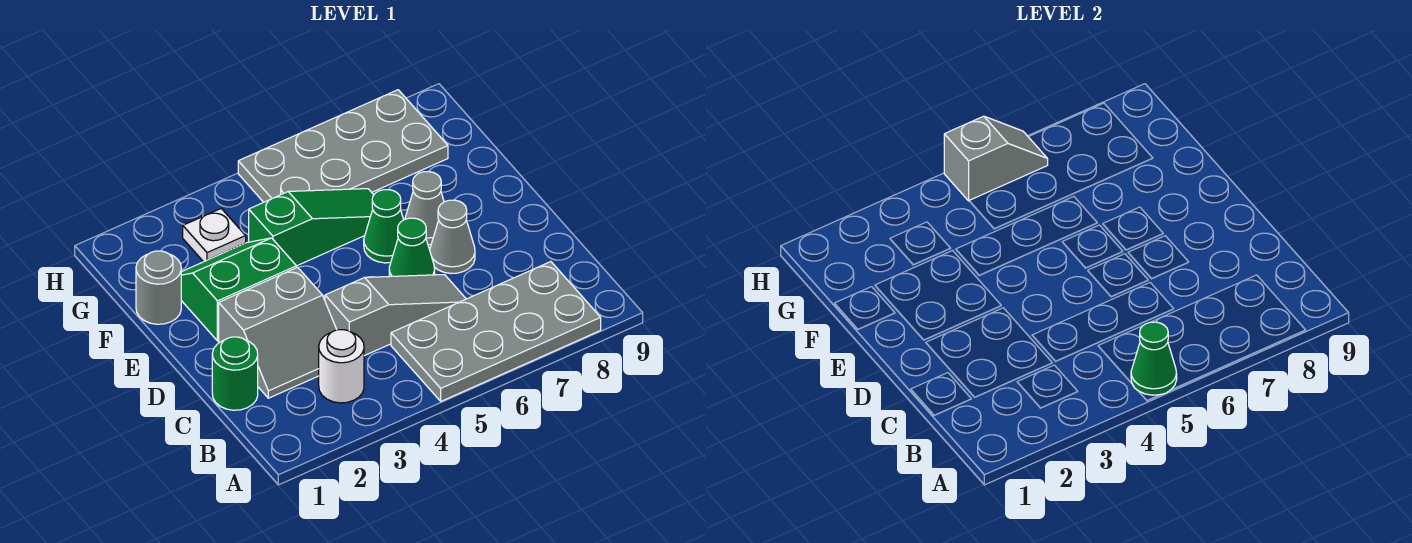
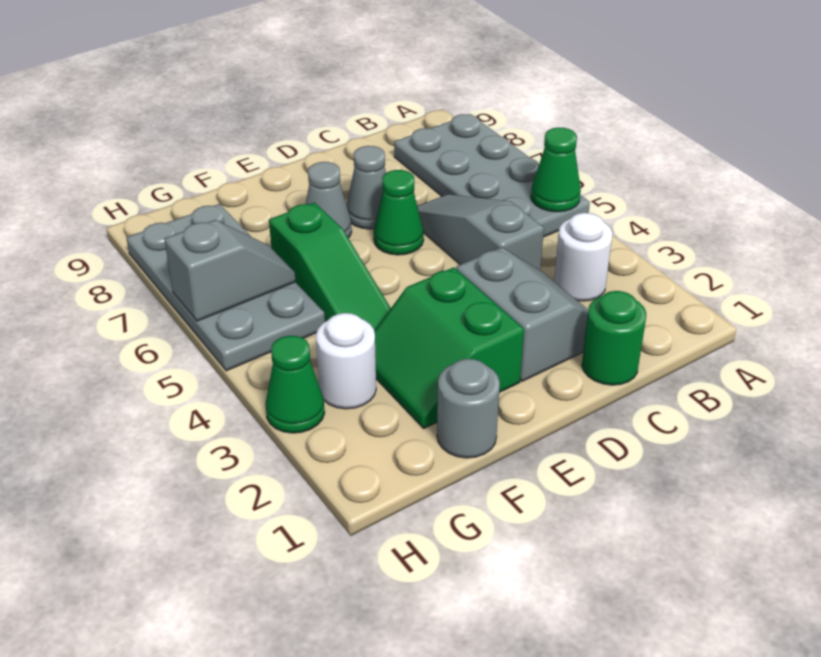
green cone E6 level 1 -> green cone H3 level 1
green slope F4:F6 level 1 top 4 -> green slope F4:F6 level 1 top 6
white plate G3 level 1 -> white round brick G3 level 1
grey slope H5:H6 level 2 top 5 -> grey slope G6:H6 level 2 top H

